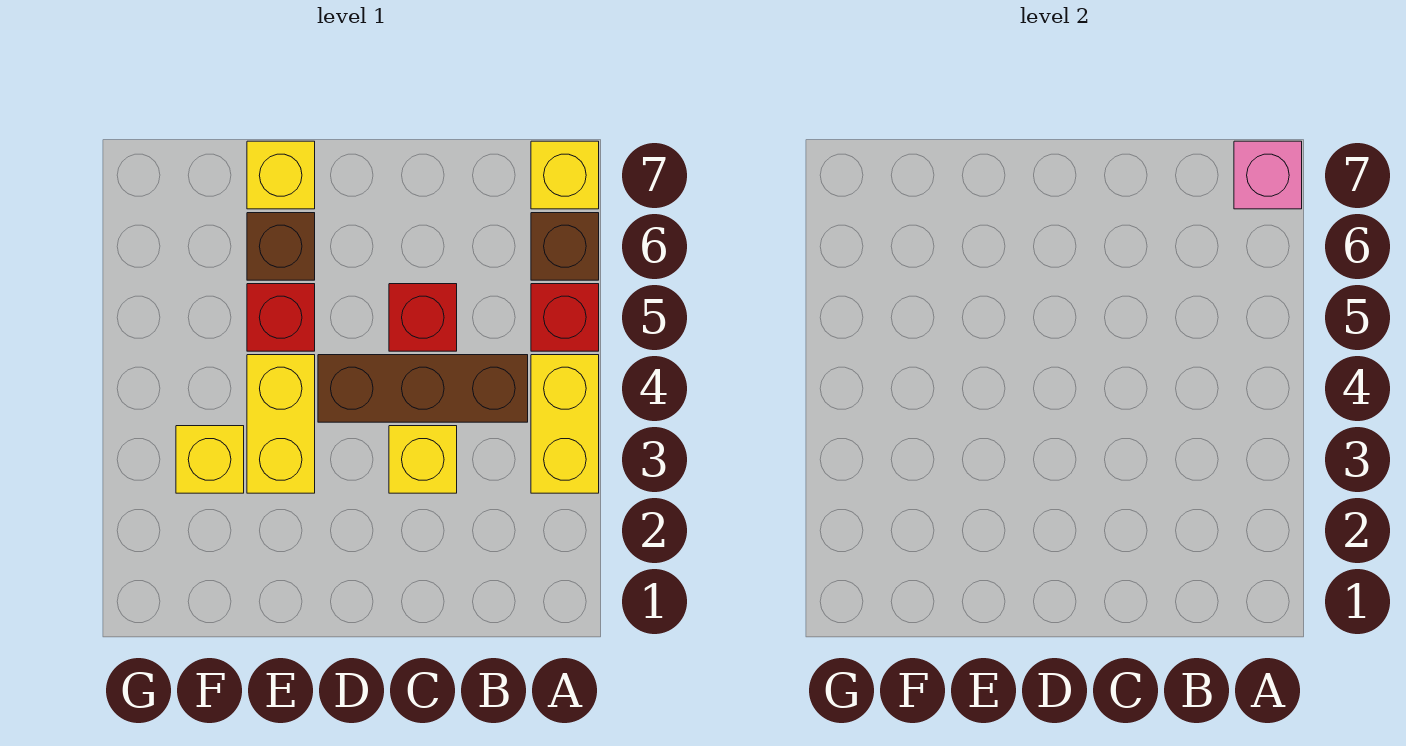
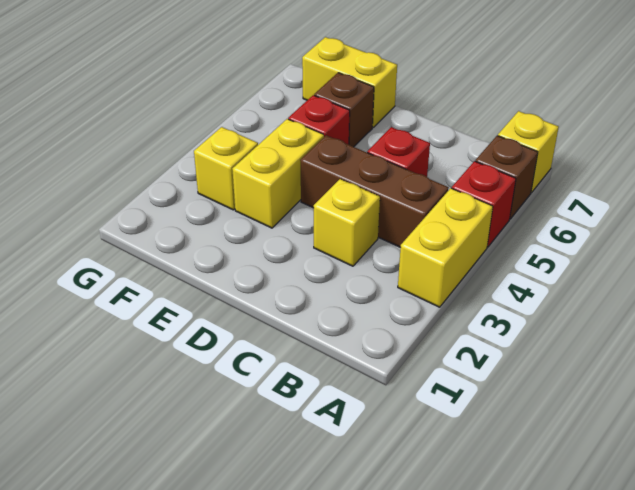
pink brick A7 level 2 -> none
yellow brick E7 level 1 -> yellow brick E7:F7 level 1

